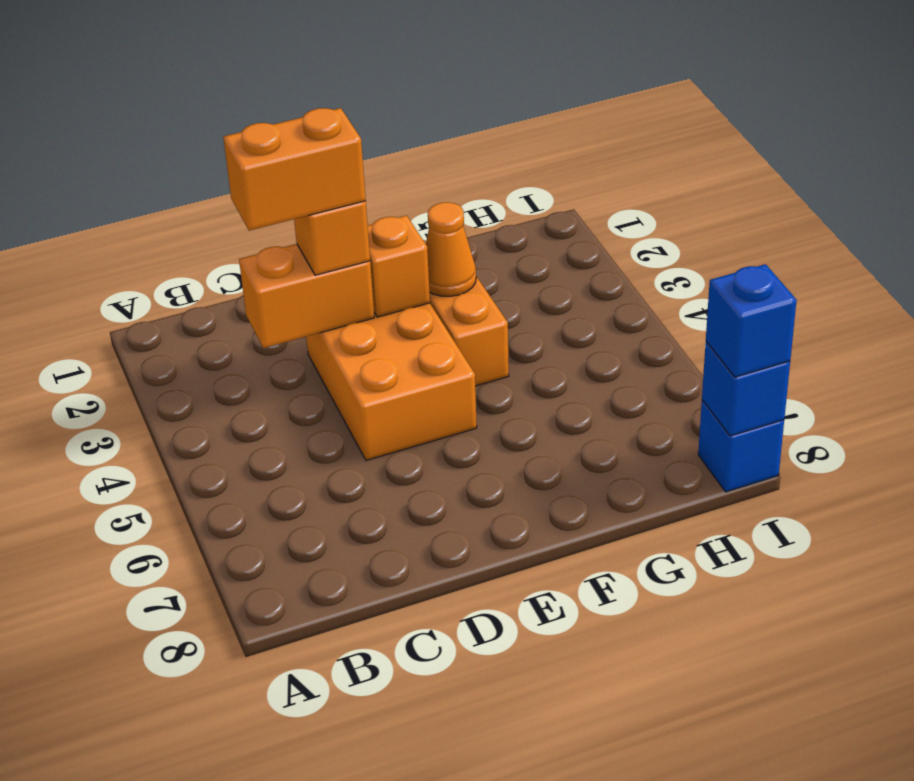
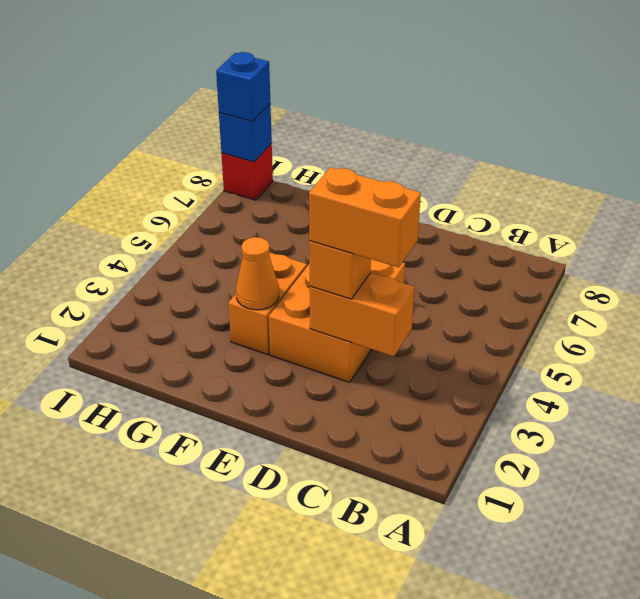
orange brick E3 level 2 -> none
blue brick I8 level 1 -> red brick I8 level 1

